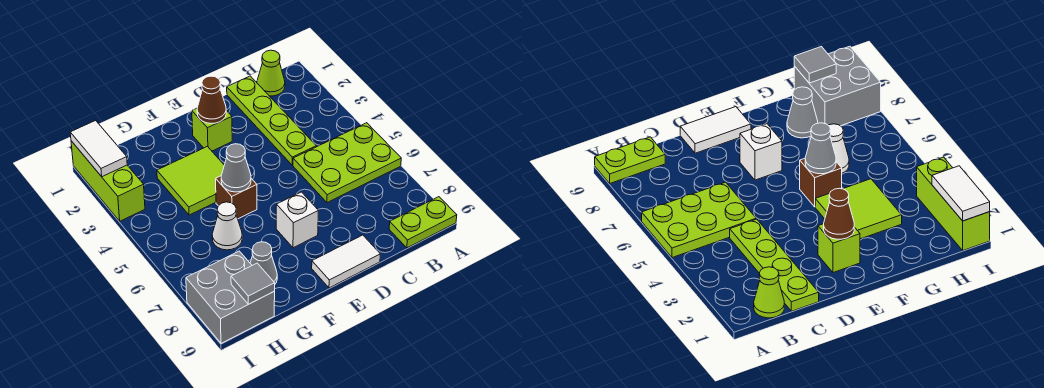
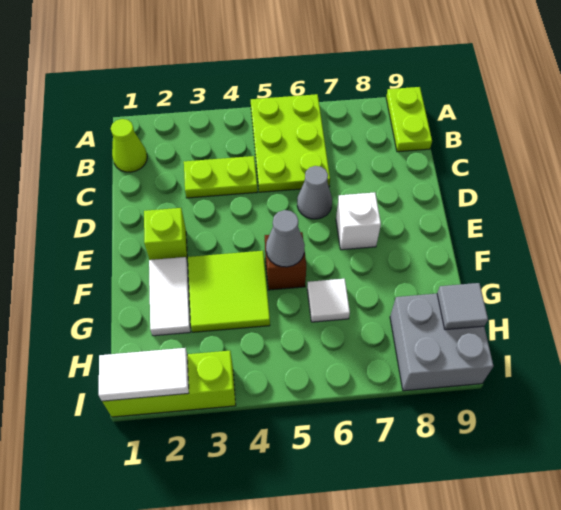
lime plate C1:C4 level 1 -> lime plate C3:C4 level 1
white tile D9:E9 level 1 -> white tile F2:G2 level 1
brown cone E2 level 2 -> none
white cone G6 level 1 -> white tile G6 level 1
grey cone G8 level 1 -> grey cone D6 level 1

